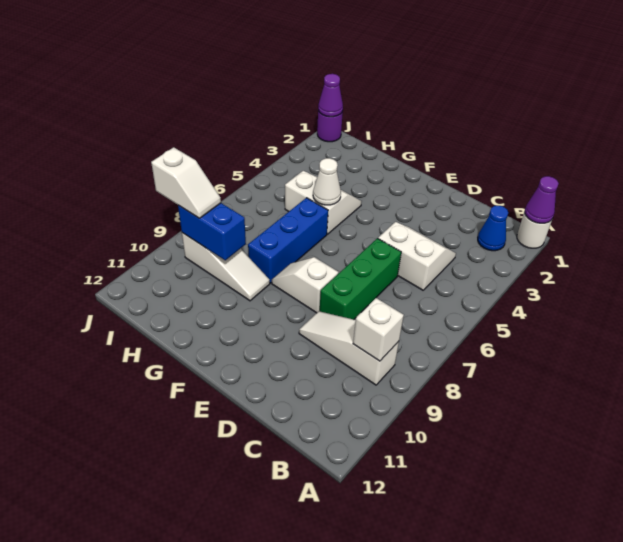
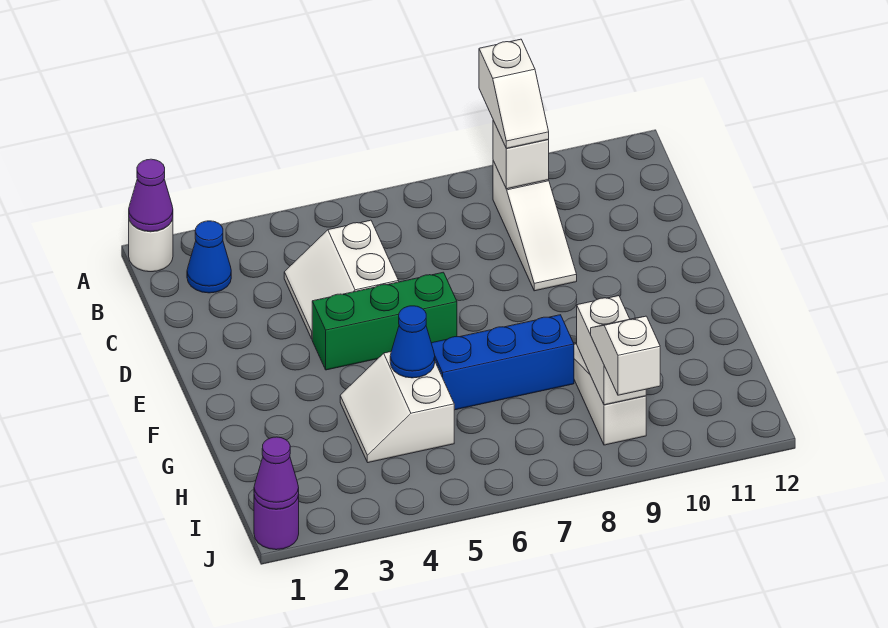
green brick D6:D8 level 1 -> green brick E4:E6 level 1
white slope E8:F8 level 1 top E -> white slope A9:B9 level 3 top A
white cone G5 level 2 -> blue cone G5 level 2
blue brick H9:I9 level 2 -> white brick H9:I9 level 2

